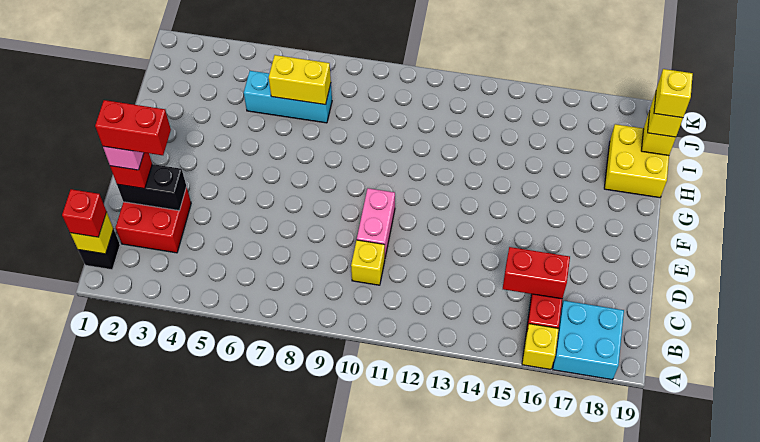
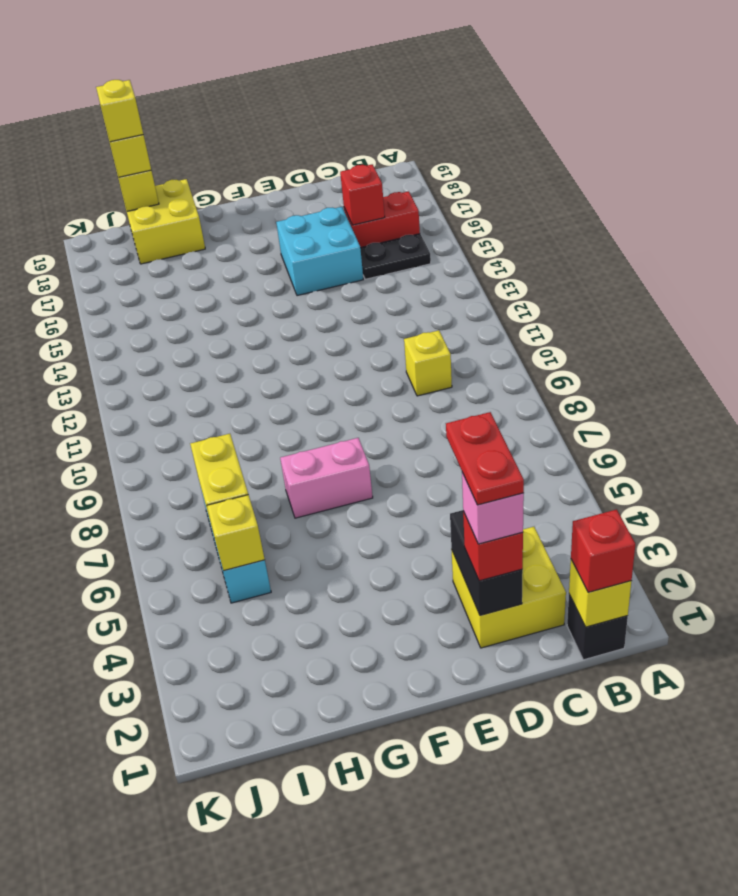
yellow brick A16 level 1 -> yellow brick I5 level 2
cyan brick A17:B18 level 1 -> cyan brick D15:E16 level 1
none -> black plate B15:C15 level 1
red brick C2:D3 level 1 -> yellow brick C2:D3 level 1
red brick C15:C16 level 2 -> red brick C16 level 2
red brick D2:D3 level 5 -> red plate D2:D3 level 5
pink brick D10:E10 level 1 -> pink brick F7:G7 level 1

